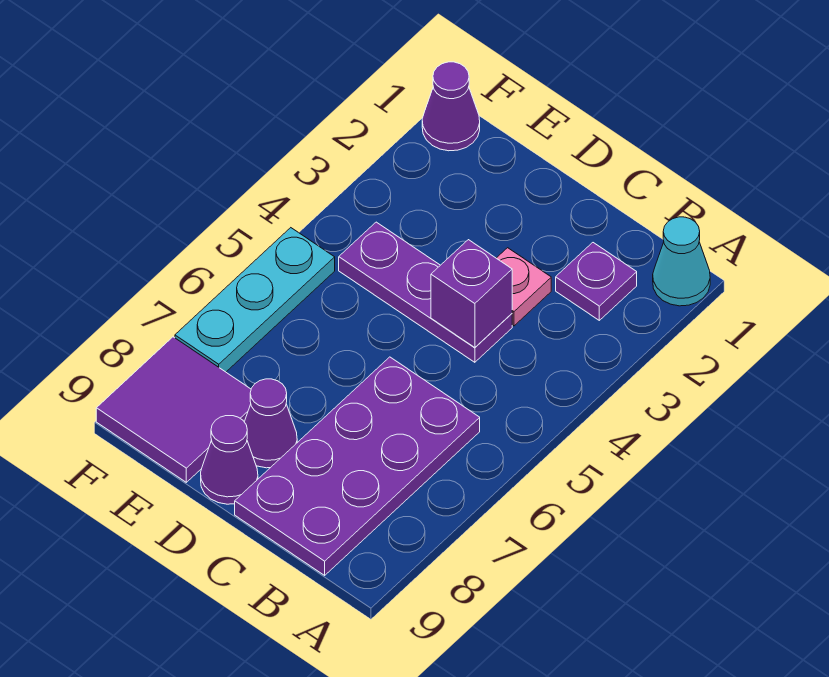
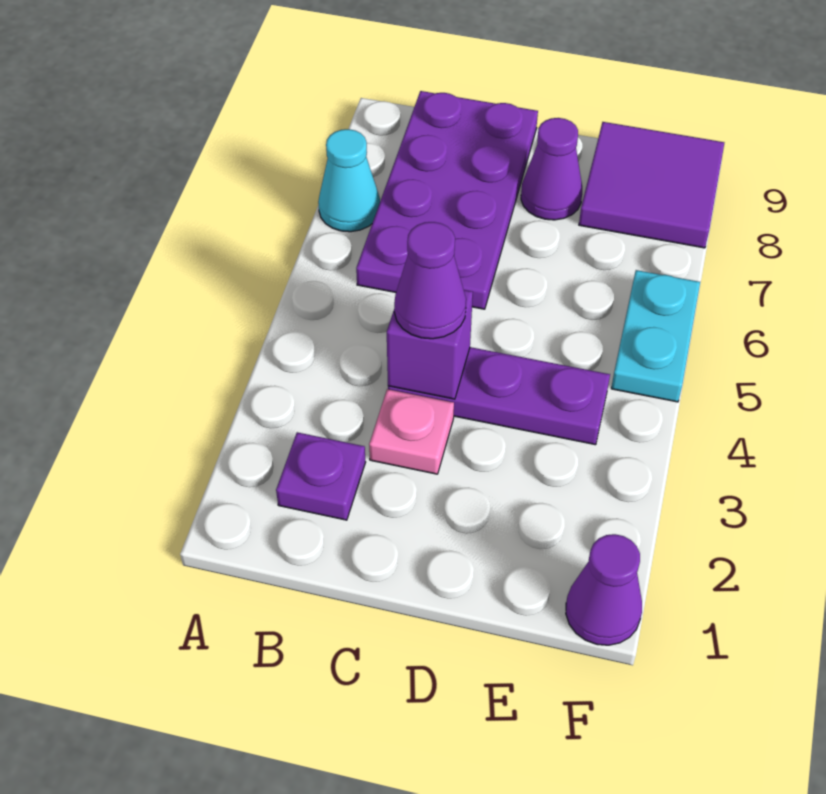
cyan cone A1 level 1 -> cyan cone A7 level 1
purple cone D9 level 1 -> purple cone C4 level 3
cyan plate F5:F7 level 1 -> cyan plate F5:F6 level 1

